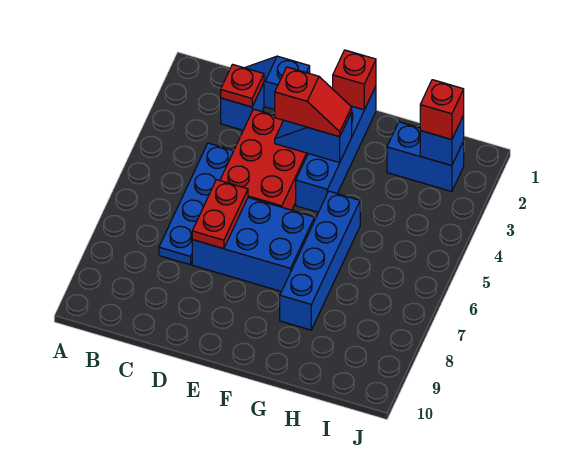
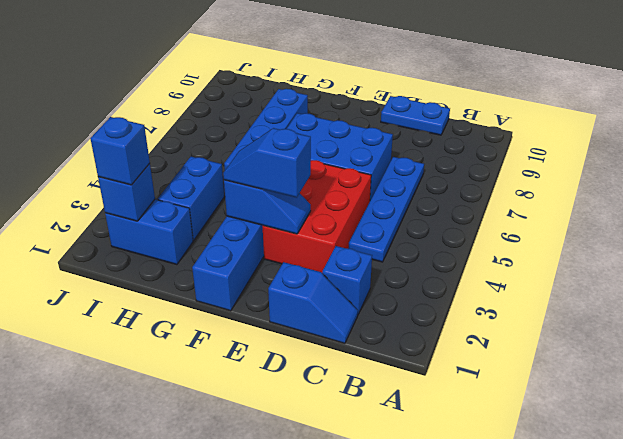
red plate C2 level 2 -> none
none -> blue plate C10:D10 level 1
red plate D6:D7 level 2 -> none
red slope E3:F3 level 3 top E -> blue slope E3:F3 level 3 top E
red brick F1 level 2 -> none
none -> blue brick H3:H4 level 1
red brick I2 level 3 -> blue brick I2 level 3

